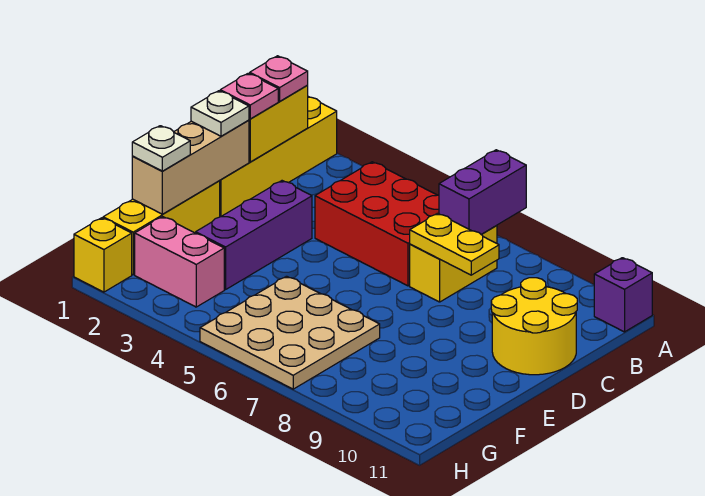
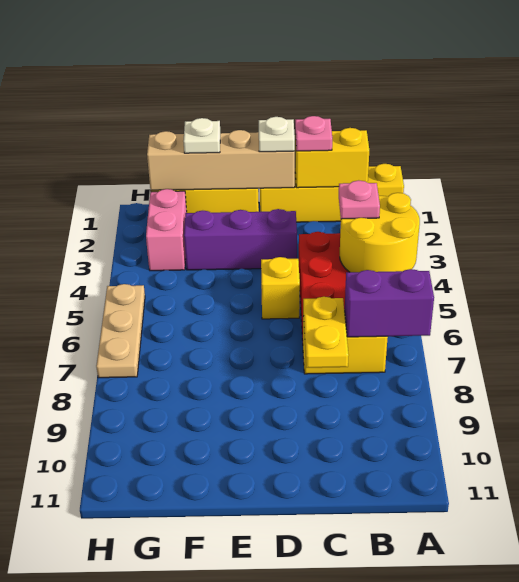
purple brick A11 level 1 -> none
pink plate B1 level 3 -> pink plate B4 level 3
yellow round brick C10:D11 level 1 -> yellow round brick A4:B5 level 2
tan brick D1:F1 level 2 -> tan brick D1:G1 level 2
tan plate F5:H7 level 1 -> tan plate H5:H7 level 1
yellow brick H1 level 1 -> yellow brick D5 level 1

